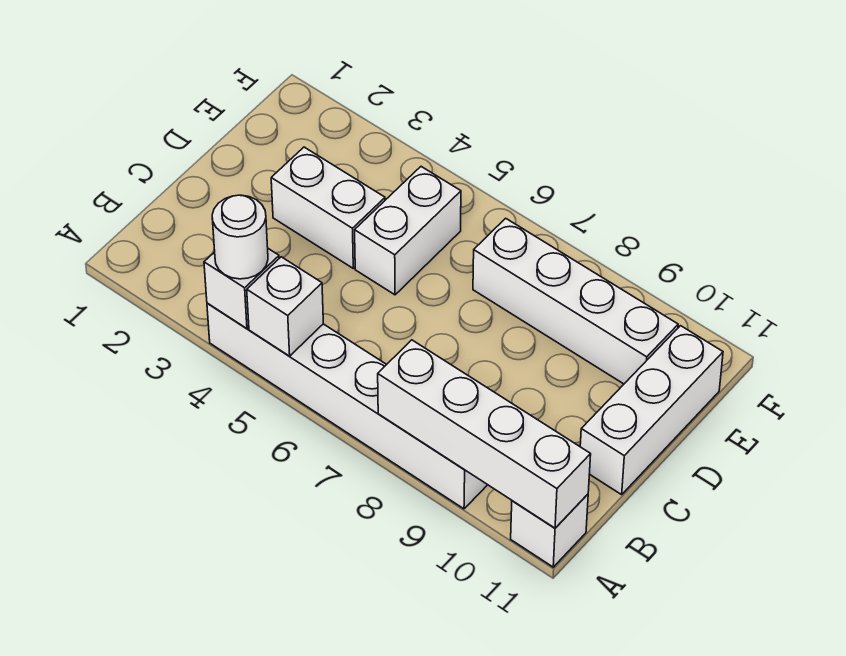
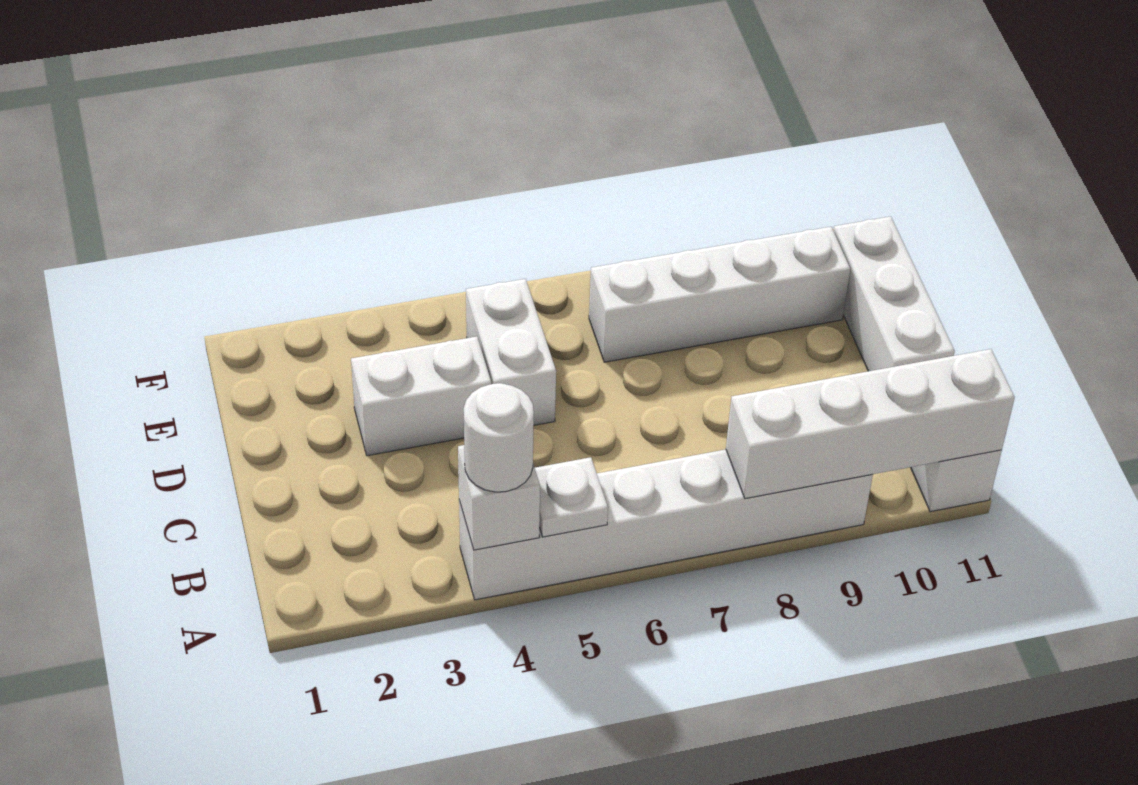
white brick A5 level 2 -> white plate A5 level 2

